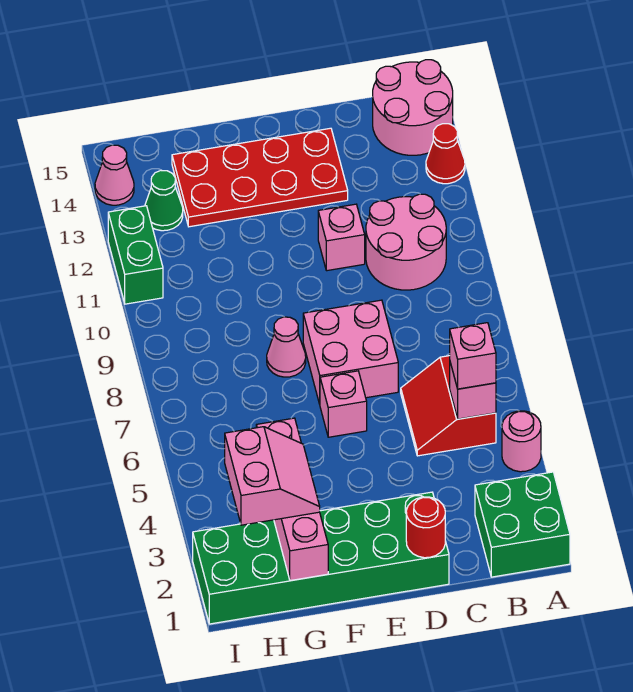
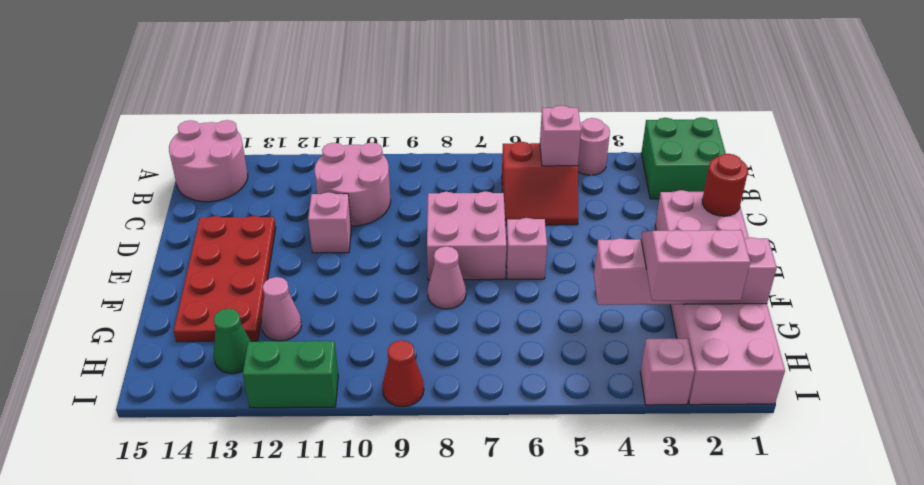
red cone A13 level 1 -> red cone I9 level 1
pink brick B5 level 3 -> pink brick I3 level 1
green brick D1:I2 level 1 -> pink brick D1:I2 level 1
pink cone I14 level 1 -> pink cone G12 level 1

